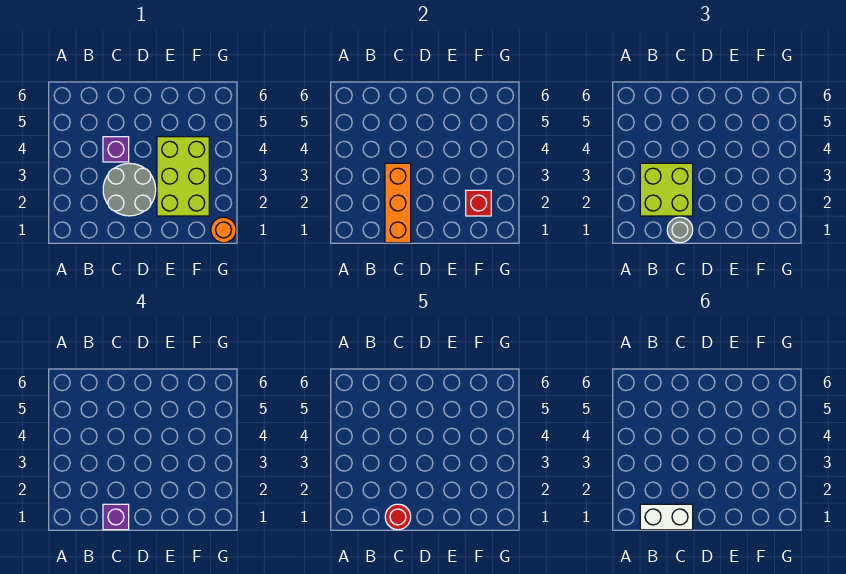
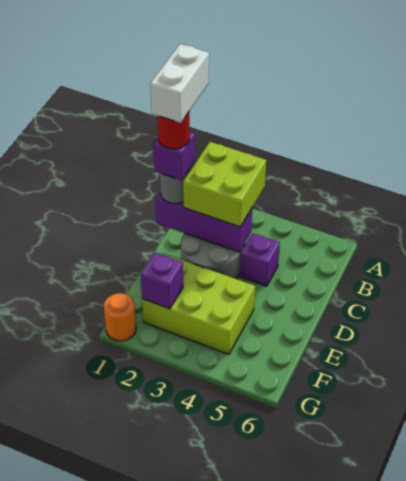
orange brick C1:C3 level 2 -> purple brick C1:C3 level 2
red brick F2 level 2 -> purple brick F2 level 2

